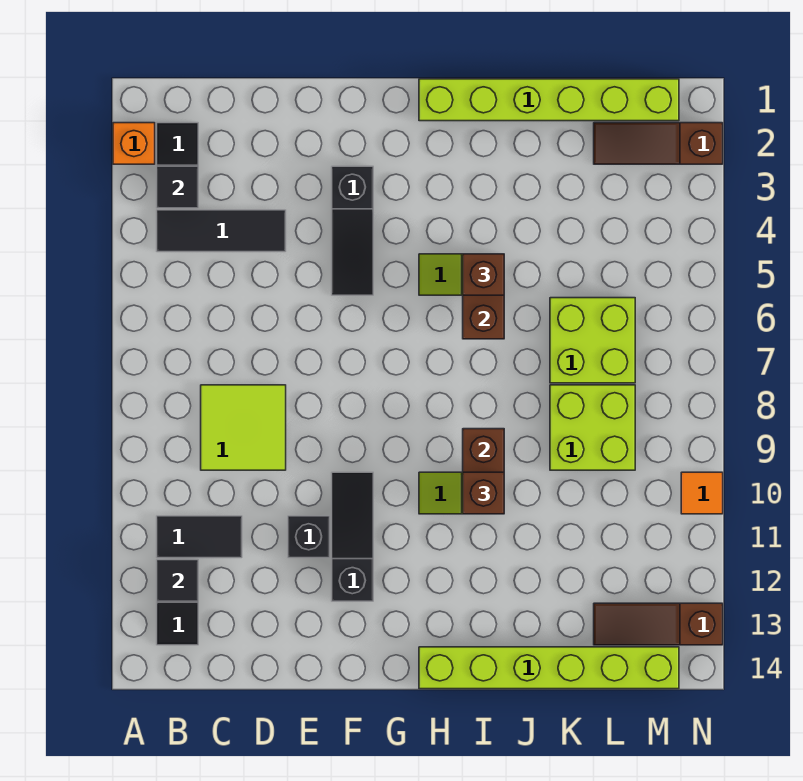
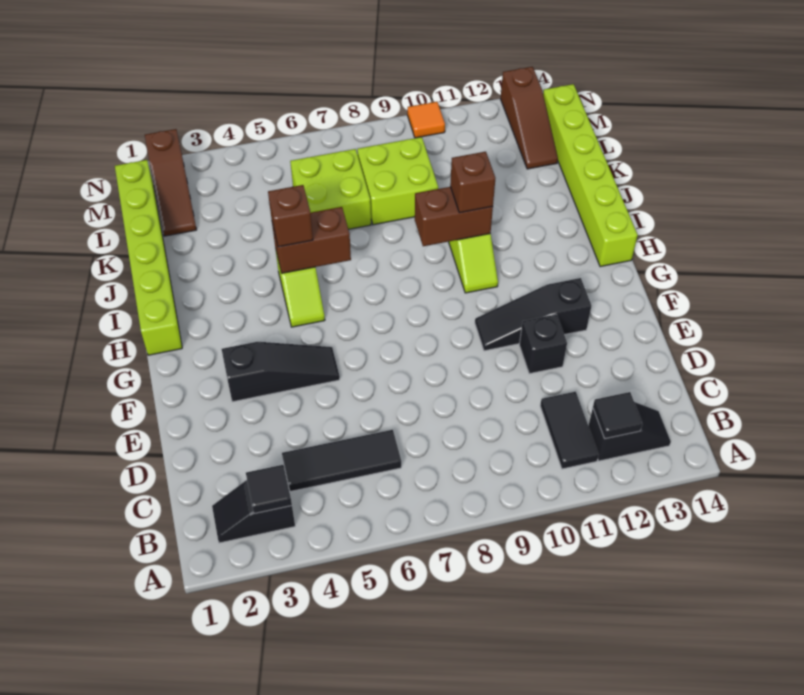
orange brick A2 level 1 -> none
black tile B4:D4 level 1 -> black tile C4:C6 level 1
lime tile C8:D9 level 1 -> none

